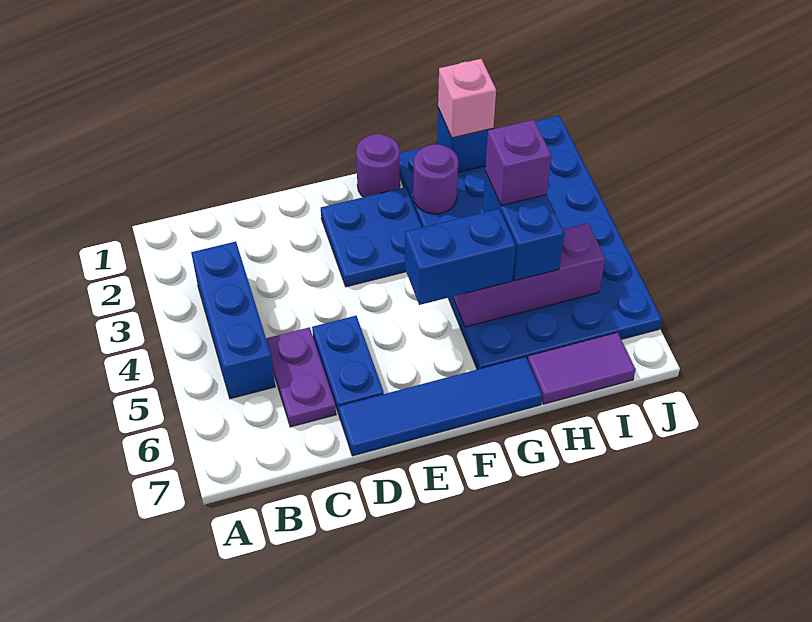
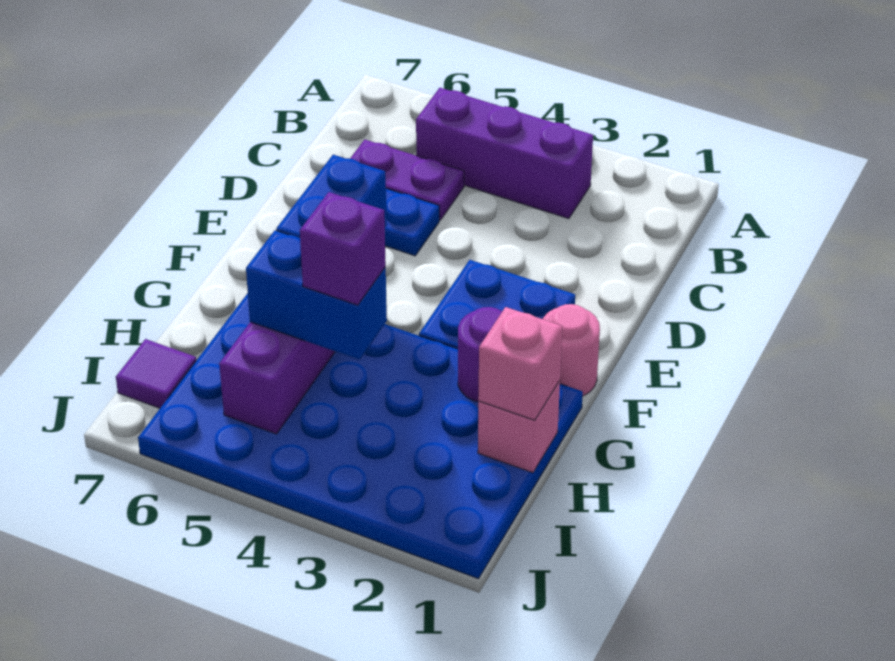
blue brick B3:B5 level 1 -> purple brick B3:B5 level 1
blue tile D7:G7 level 1 -> none
purple round brick F1 level 1 -> pink round brick F1 level 1
blue brick H1 level 2 -> pink brick H1 level 2
purple tile H7:I7 level 1 -> purple tile I7 level 1

